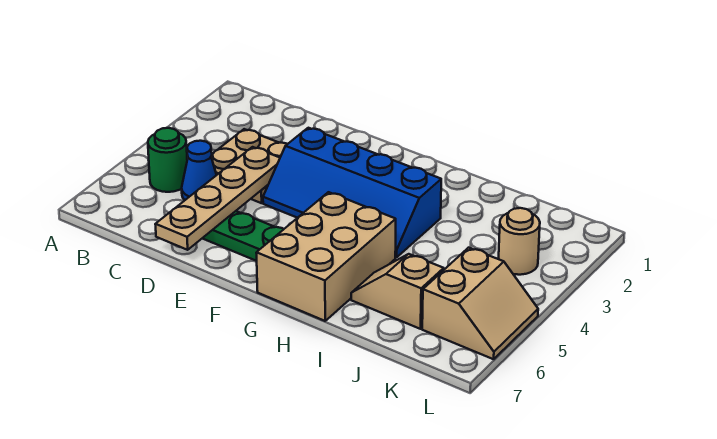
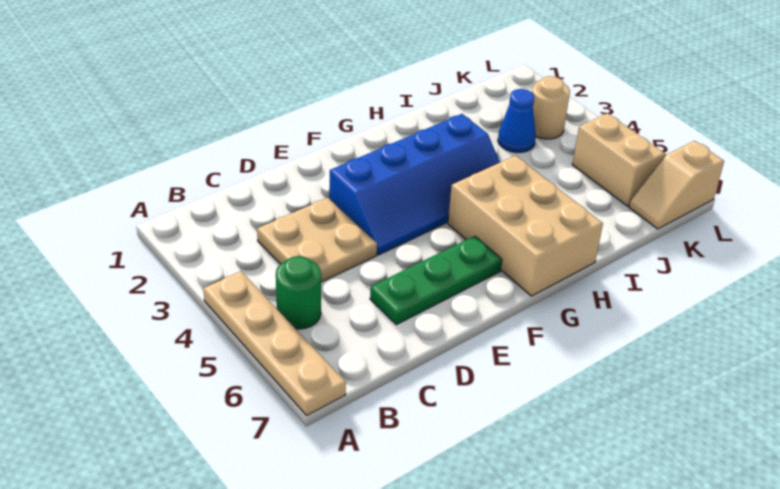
blue cone C5 level 1 -> blue cone J3 level 1
tan plate D4:D7 level 2 -> tan plate A4:A7 level 1
tan slope I6:J6 level 1 top J -> tan slope K7:L7 level 1 top L

